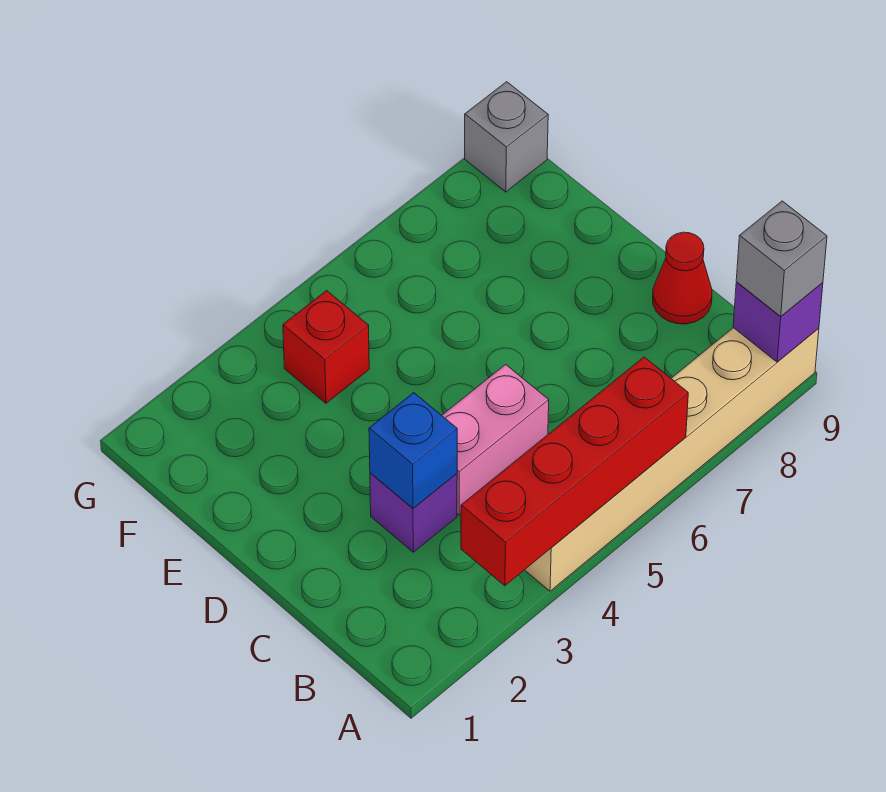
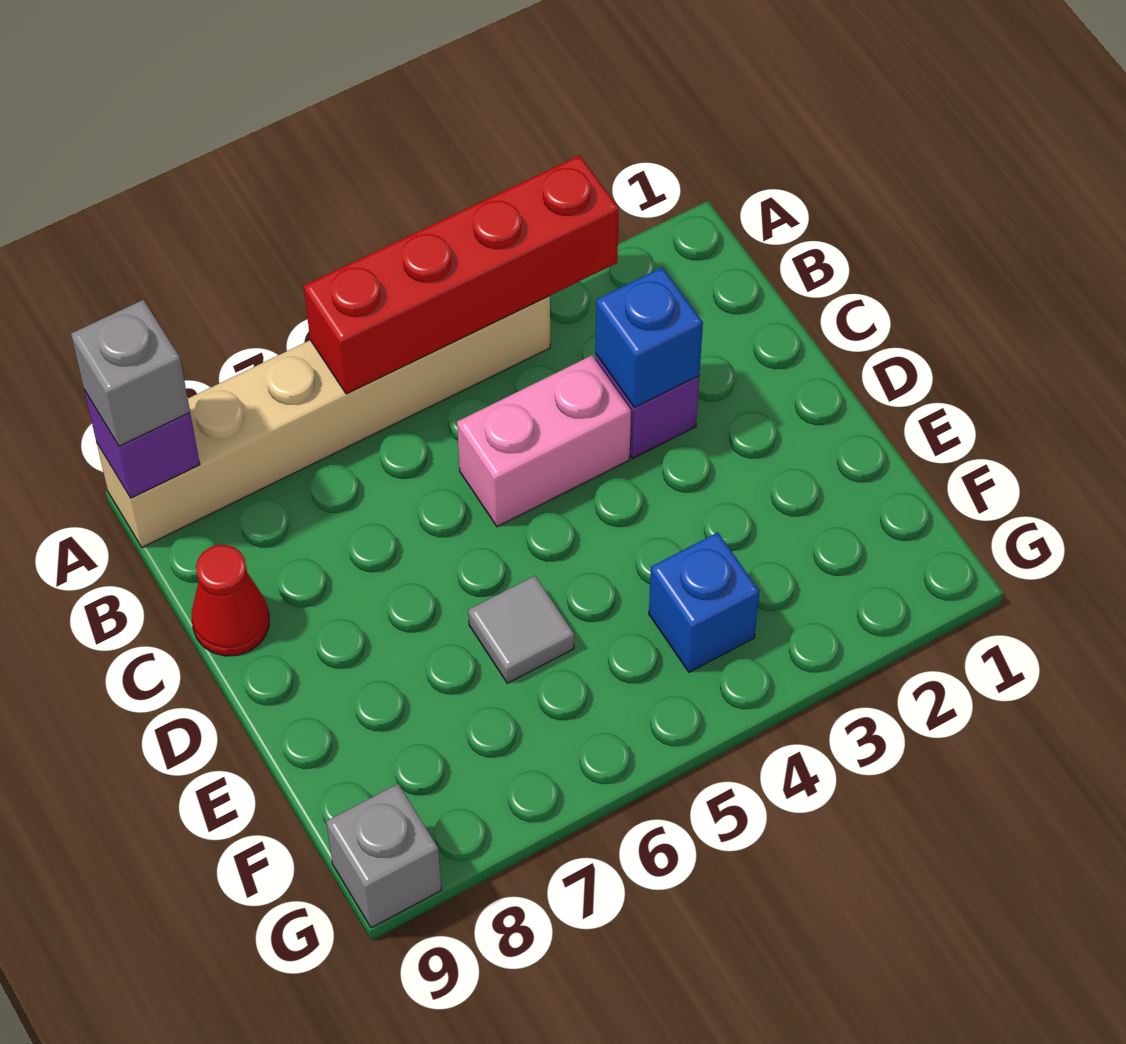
none -> grey tile E6 level 1
red brick F4 level 1 -> blue brick F4 level 1

